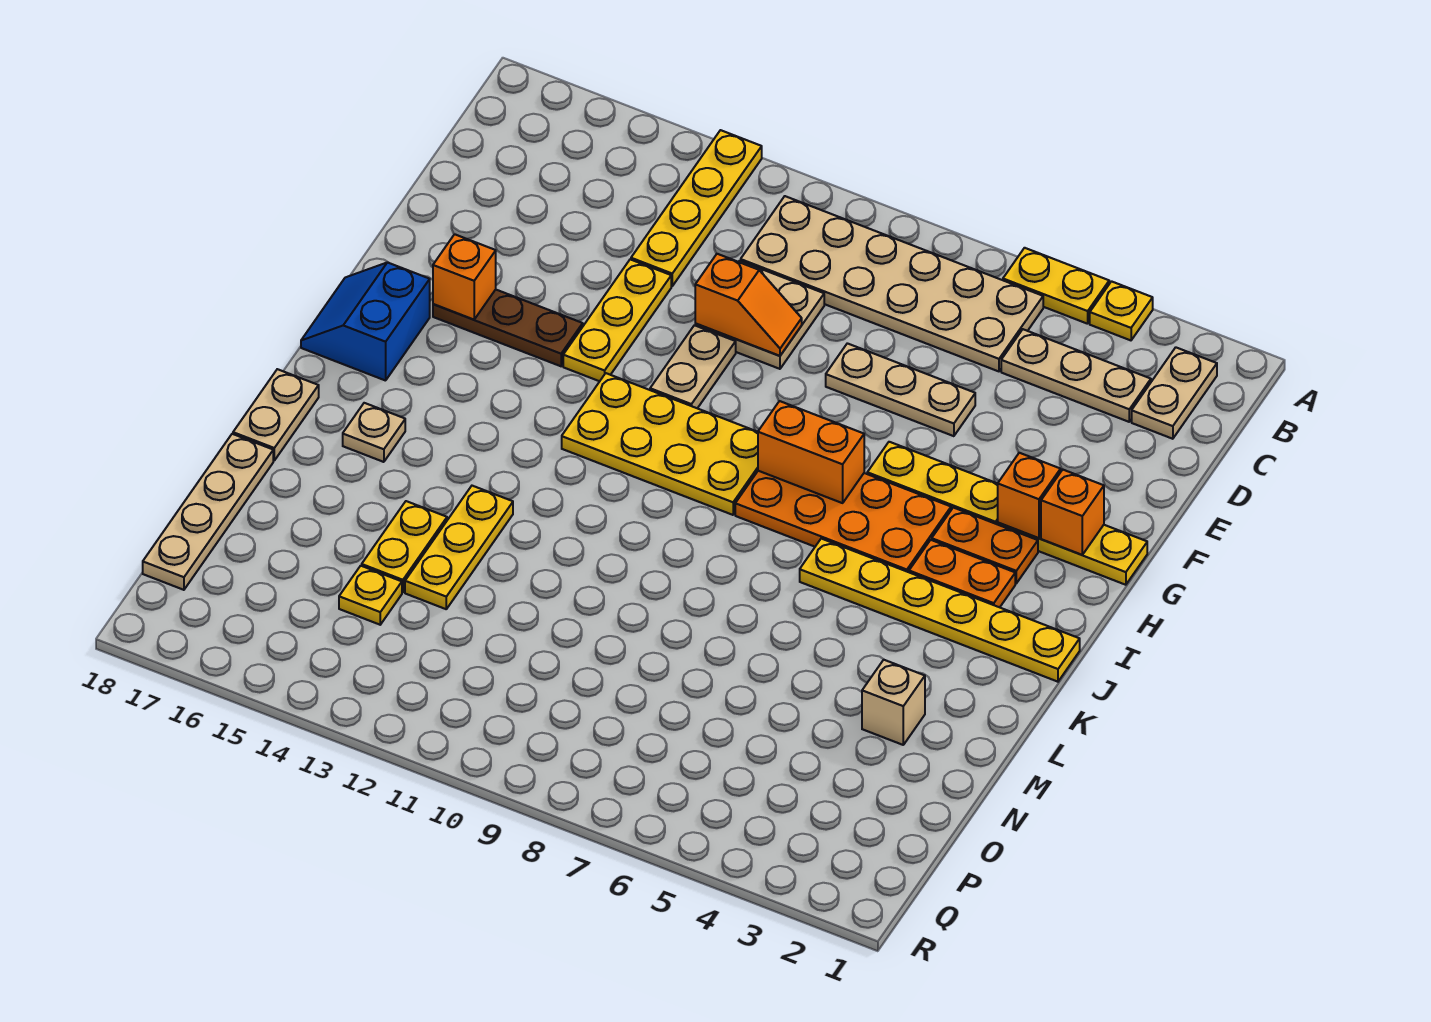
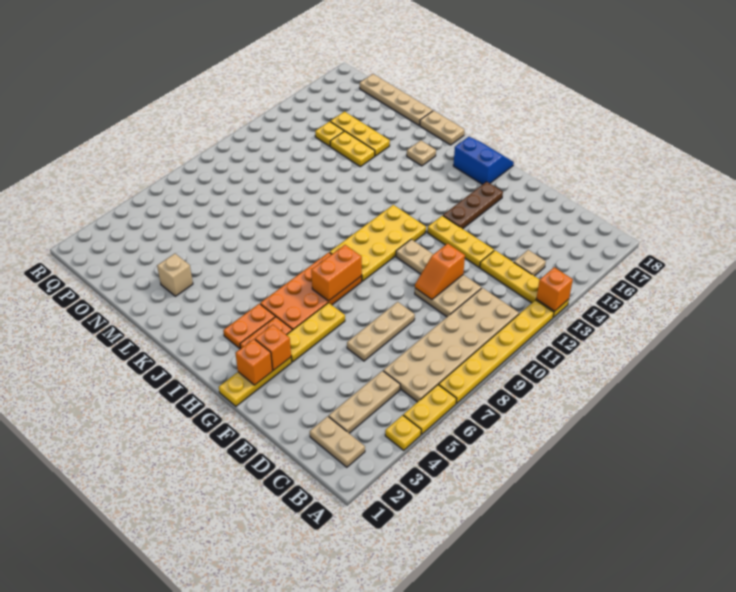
none -> tan plate C14 level 1
orange brick G16 level 2 -> orange brick A13 level 2
yellow plate J1:J6 level 1 -> yellow plate A7:A12 level 1
yellow plate L13:N13 level 1 -> yellow plate M15:O15 level 1

